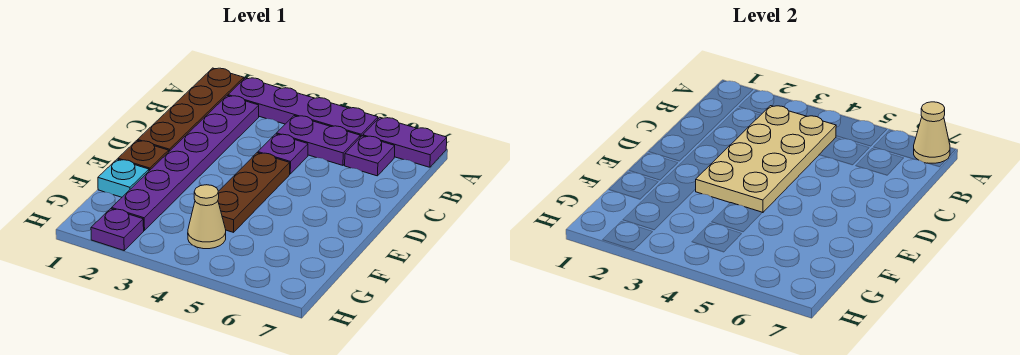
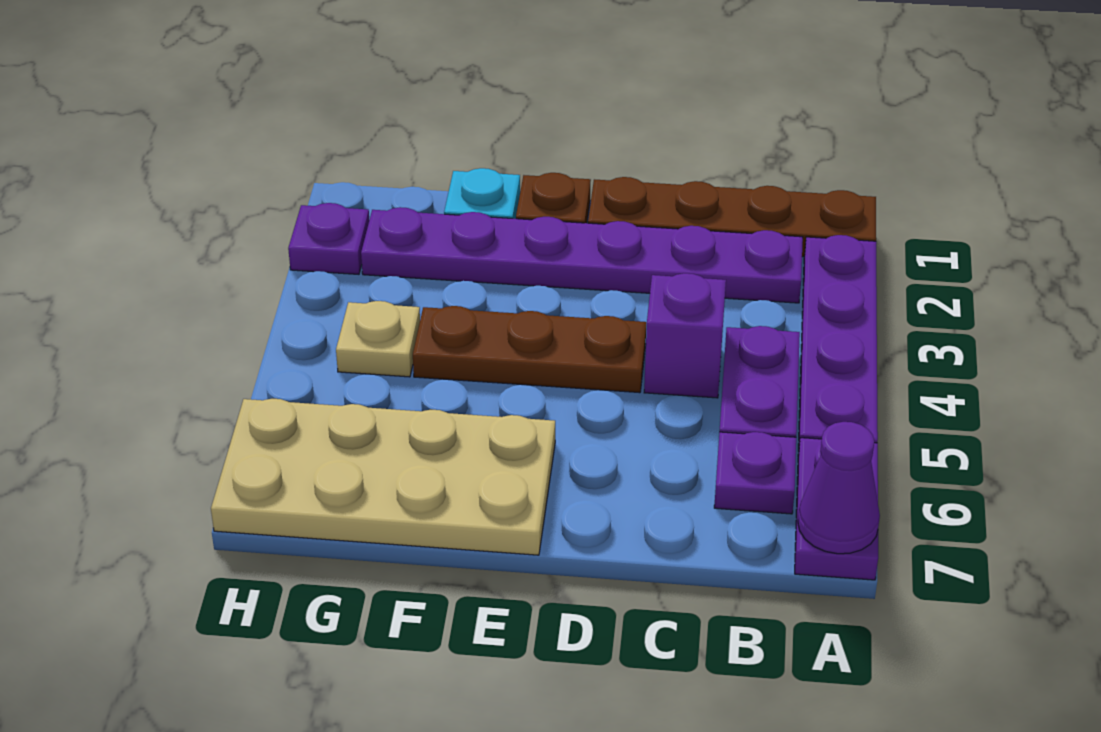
tan cone A7 level 2 -> purple cone A7 level 2
tan plate B3:E4 level 2 -> tan plate E6:H7 level 1
purple plate C4 level 1 -> purple brick C4 level 1
tan cone G4 level 1 -> tan plate G4 level 1

